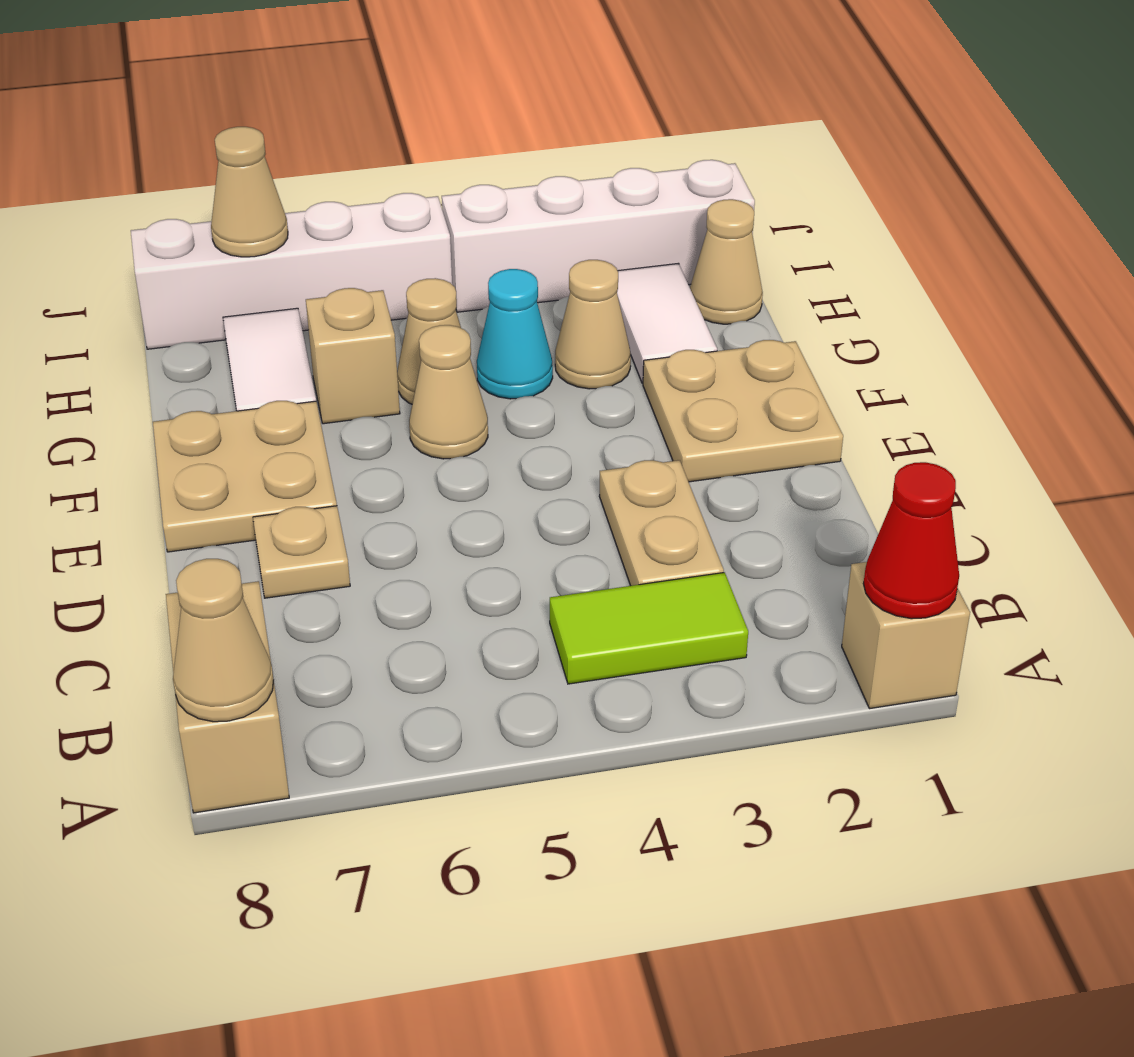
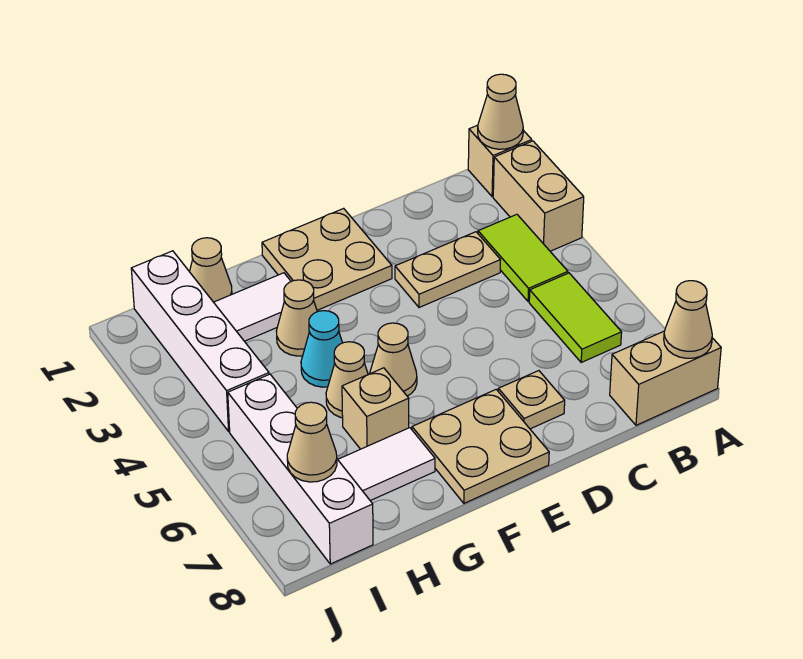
red cone A1 level 2 -> tan cone A1 level 2
none -> tan brick A2:A3 level 1
none -> lime tile B5:B6 level 1

